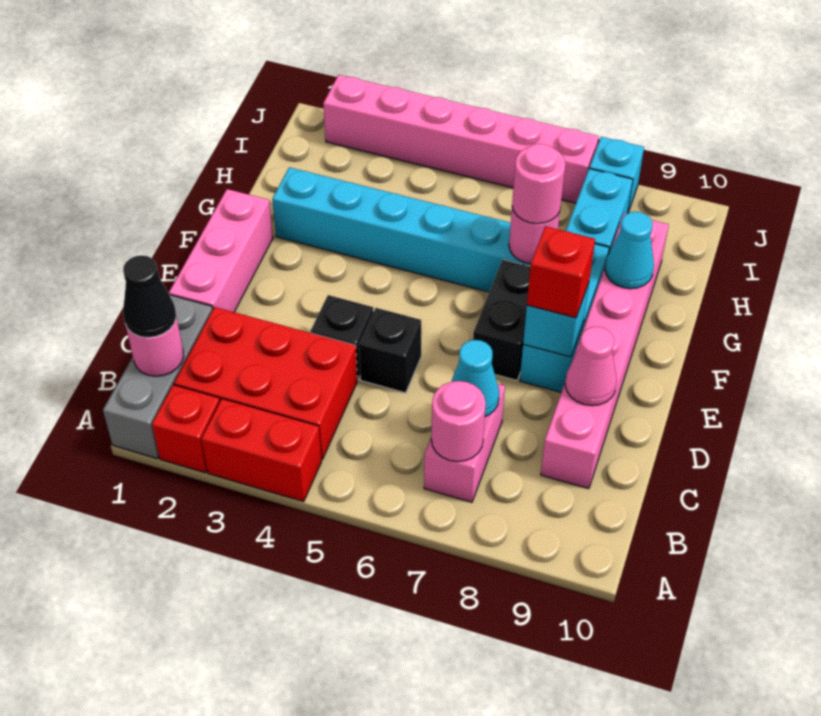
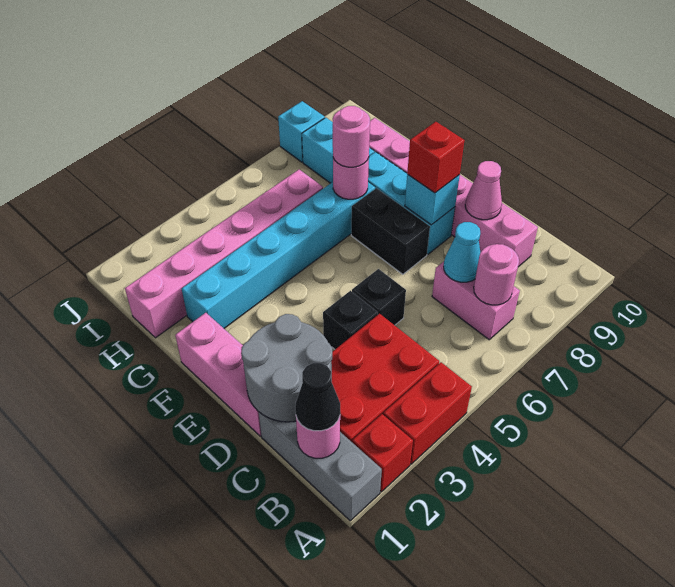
none -> grey round brick C1:D2 level 2
cyan cone G9 level 2 -> none
pink brick J2:J7 level 1 -> pink brick H1:H6 level 1

